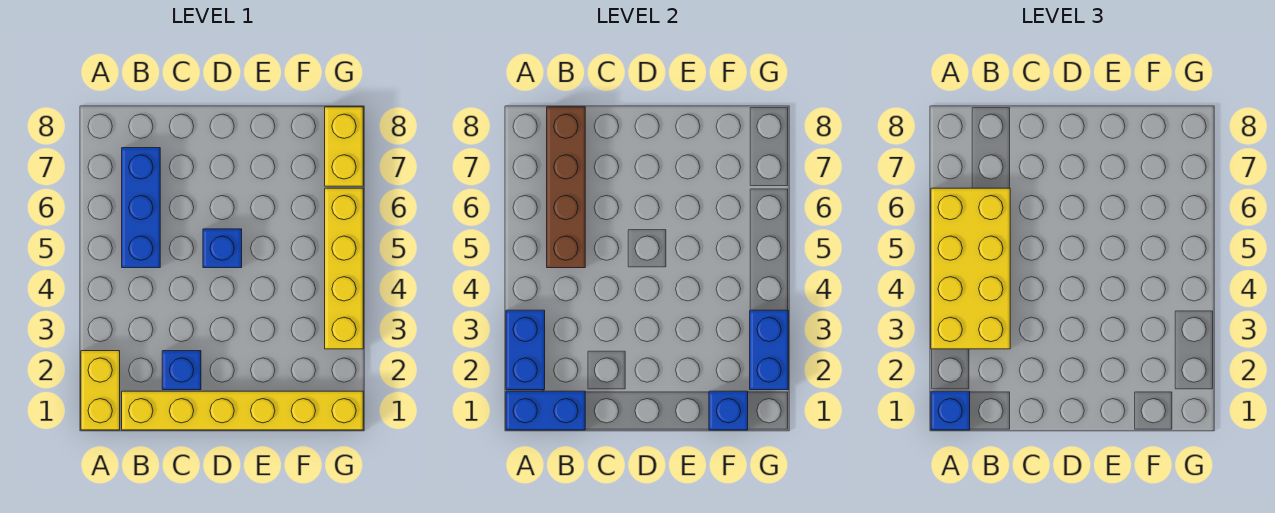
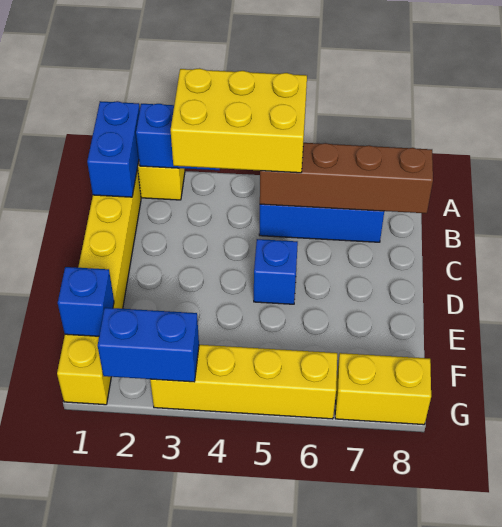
blue brick A1 level 3 -> none
yellow brick A3:B6 level 3 -> yellow brick A3:B5 level 3
blue brick C2 level 1 -> none

